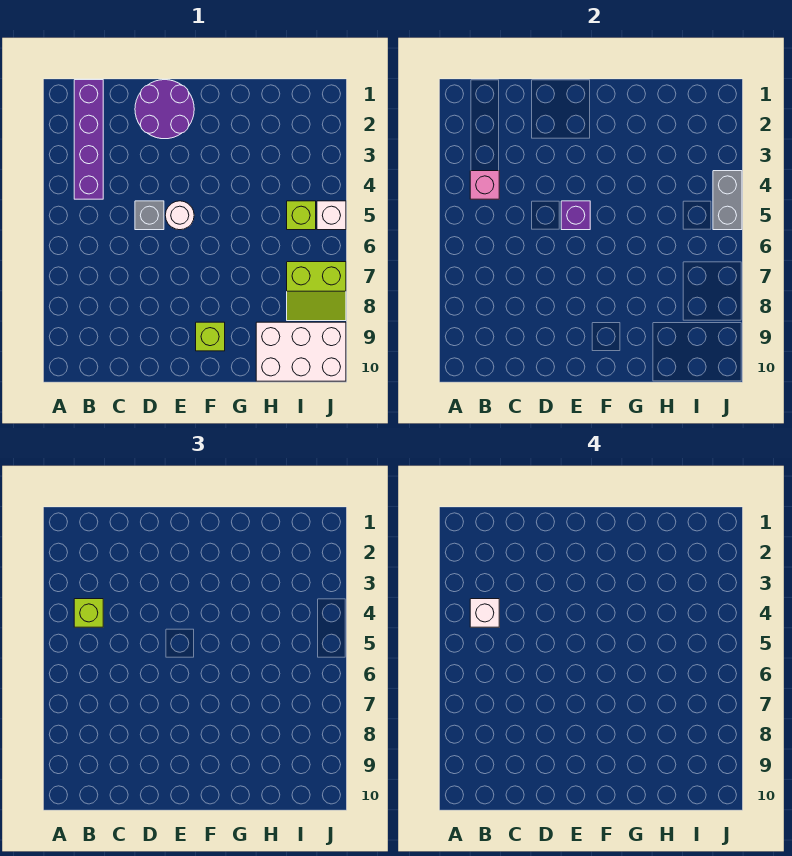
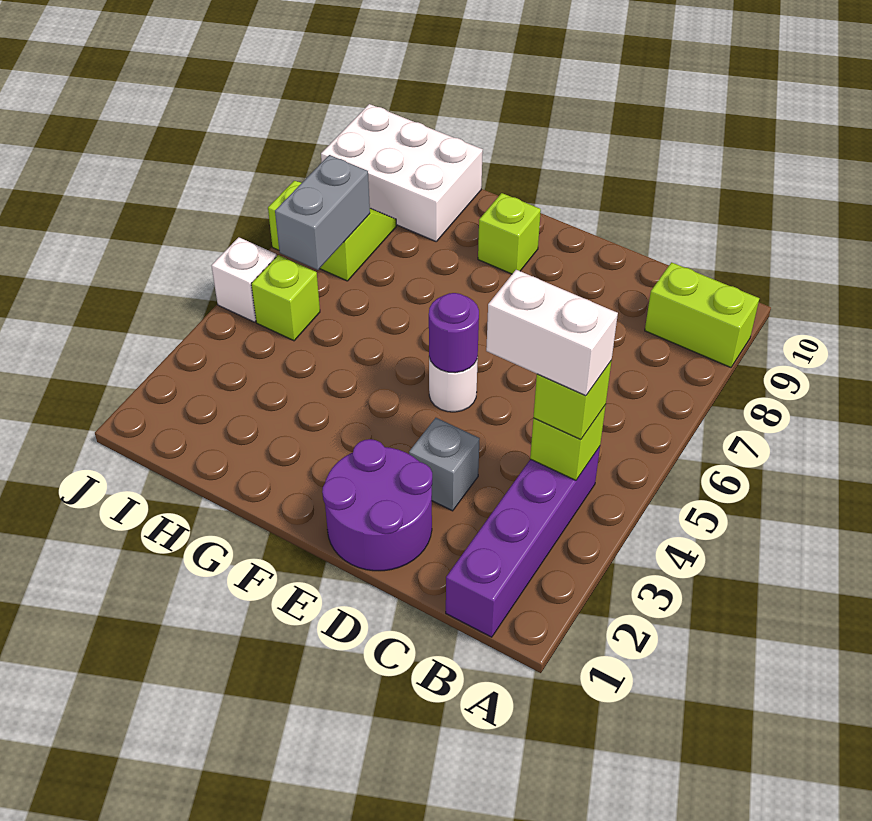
none -> lime brick A9:B9 level 1
pink brick B4 level 2 -> lime brick B4 level 2
white brick B4 level 4 -> white brick B4:C4 level 4
grey brick D5 level 1 -> grey brick D3 level 1
purple brick E5 level 2 -> purple round brick E5 level 2
grey brick J4:J5 level 2 -> grey brick I6:I7 level 2

